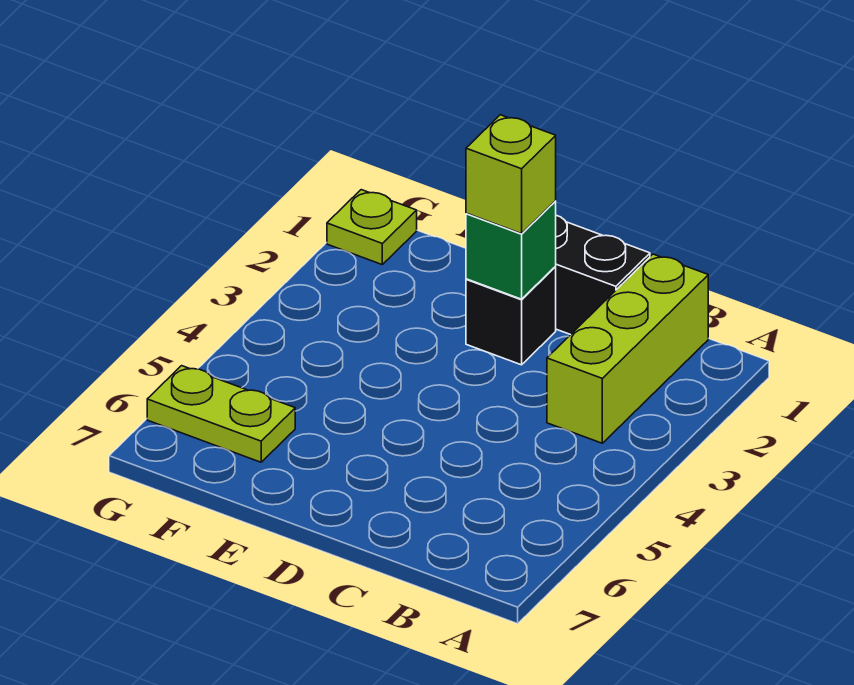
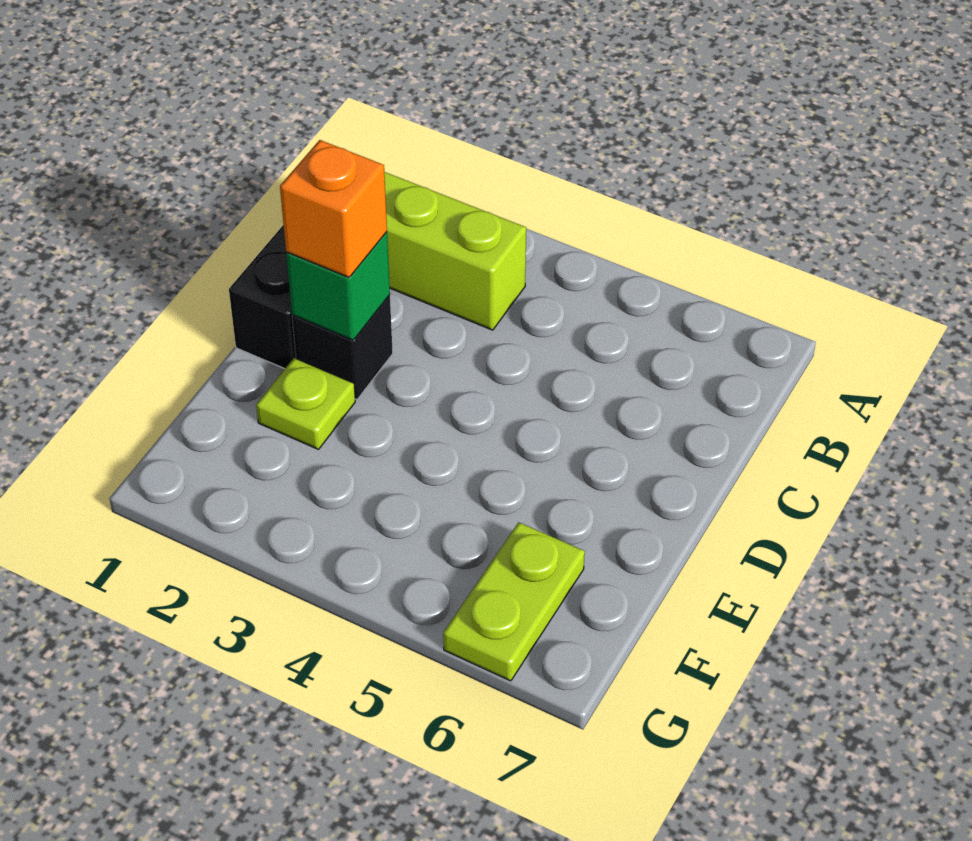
lime brick D2 level 3 -> orange brick D2 level 3
lime plate G1 level 1 -> lime plate E2 level 1

